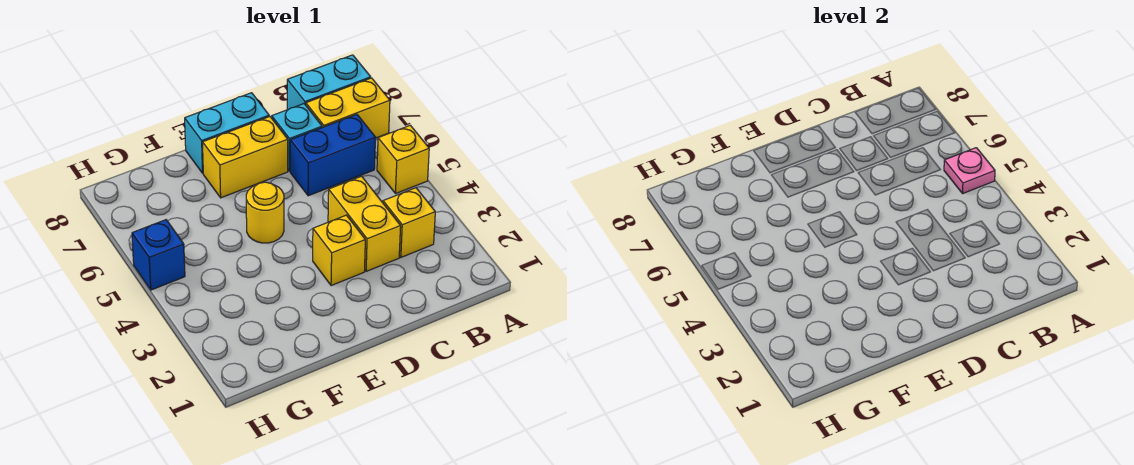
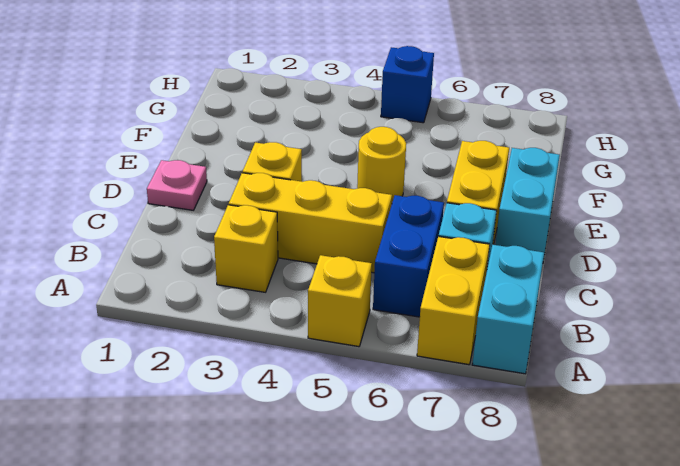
pink plate A5 level 2 -> pink plate D1 level 1
yellow brick C3:C4 level 1 -> yellow brick C3:C5 level 1

